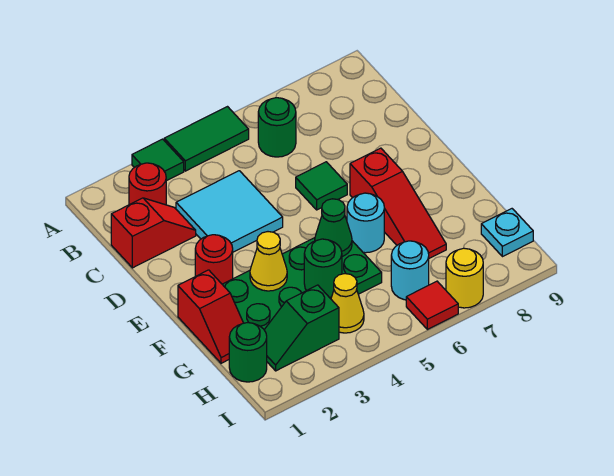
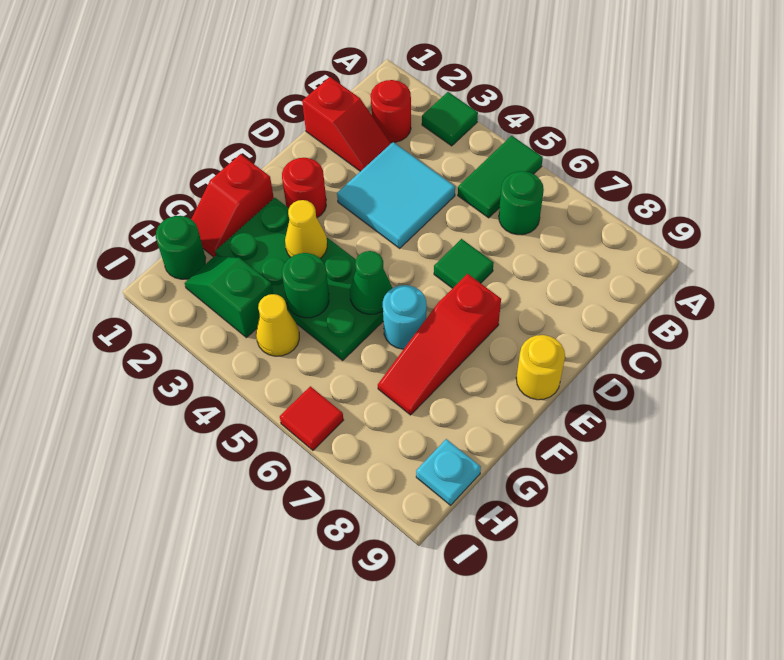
green tile A4:A5 level 1 -> green tile A5:B5 level 1
cyan round brick H6 level 1 -> none
yellow round brick I7 level 1 -> yellow round brick E9 level 1

